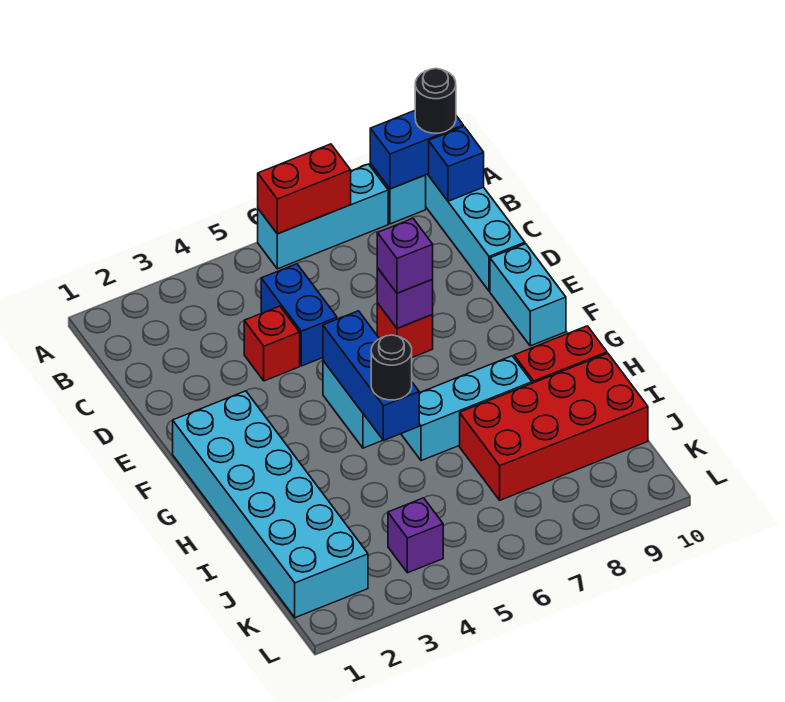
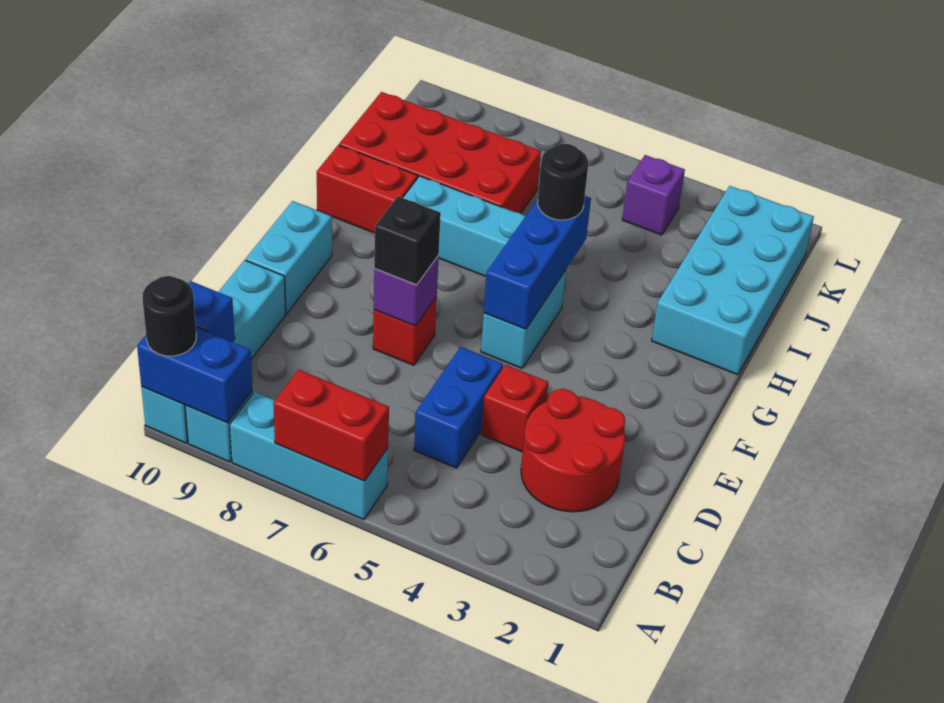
none -> red round brick C2:D3 level 1
purple brick E7 level 3 -> black brick E7 level 3
cyan brick F1:K2 level 1 -> cyan brick H1:K2 level 1

